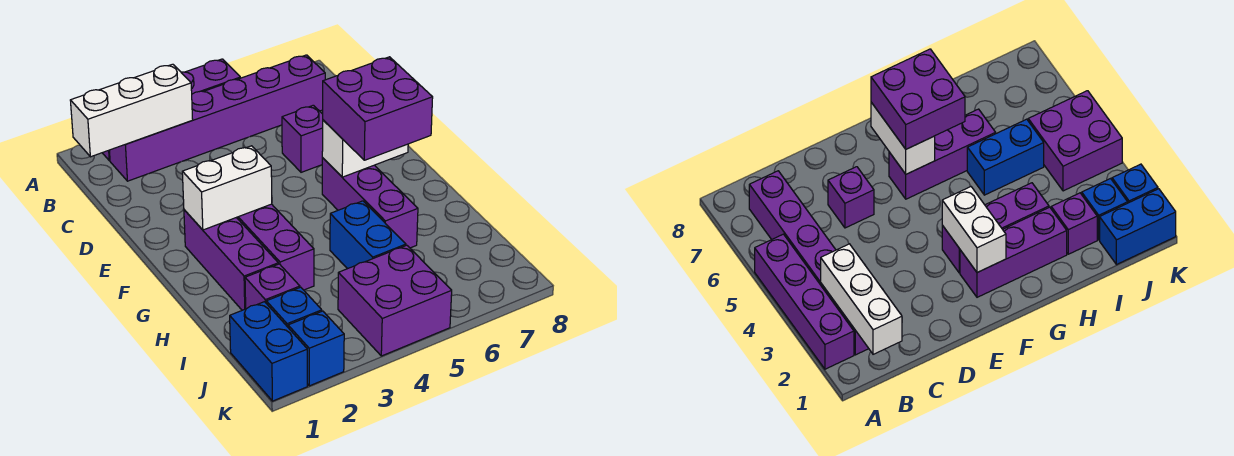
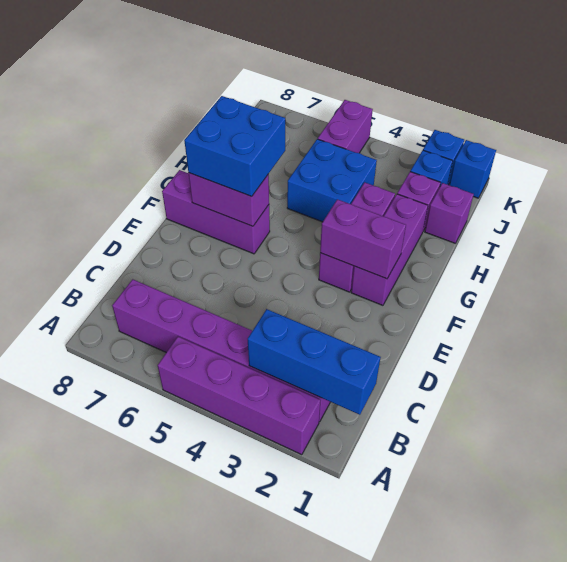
white brick B1:B3 level 2 -> blue brick B1:B3 level 2
purple brick D6 level 1 -> purple brick I1 level 1
white brick F2:F3 level 2 -> purple brick F2:F3 level 2
purple brick F6:H6 level 1 -> purple brick F6:F8 level 1
white brick F6:F7 level 2 -> purple brick F6:F7 level 2
purple brick F6:G7 level 3 -> blue brick F6:G7 level 3
blue brick H5:I5 level 1 -> blue brick H4:I5 level 1
blue brick J1:K1 level 1 -> blue brick K1 level 1
purple brick J4:K5 level 1 -> purple brick J5:K5 level 1

